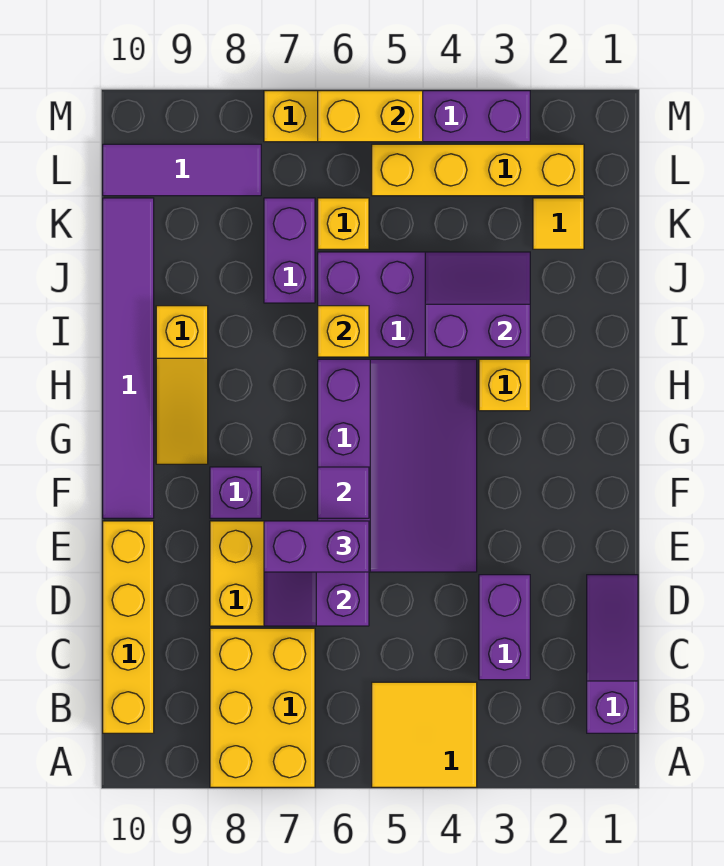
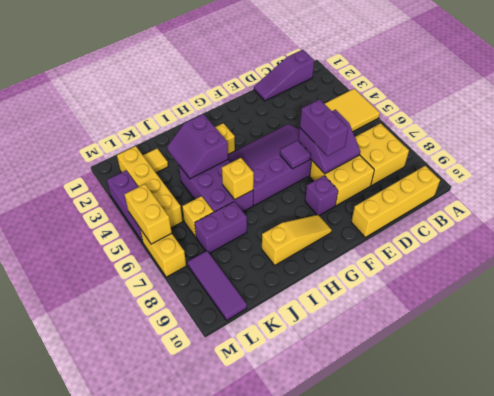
yellow brick A7:C8 level 1 -> yellow brick B7:C8 level 1
purple brick C3:D3 level 1 -> none
purple tile F10:K10 level 1 -> none

